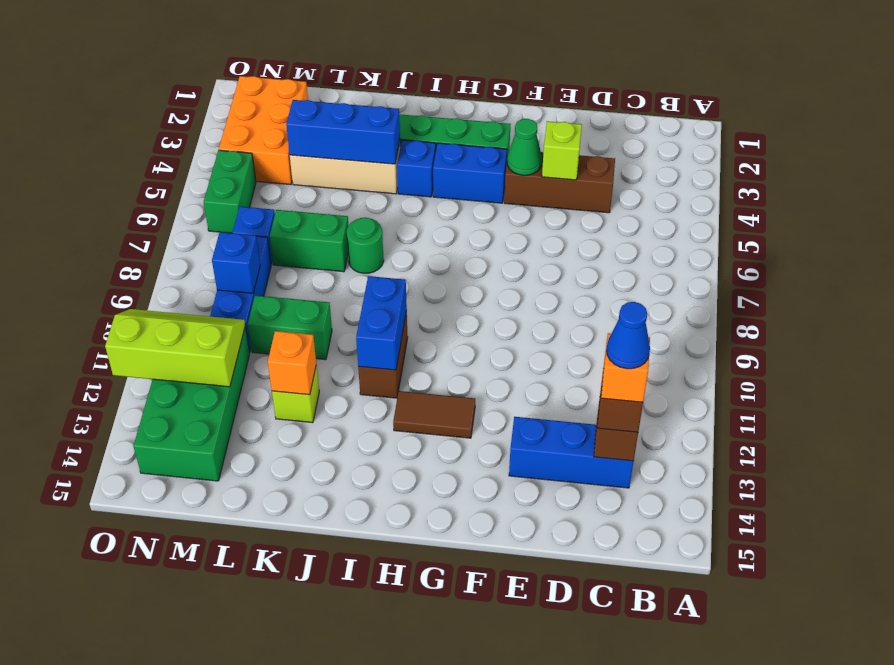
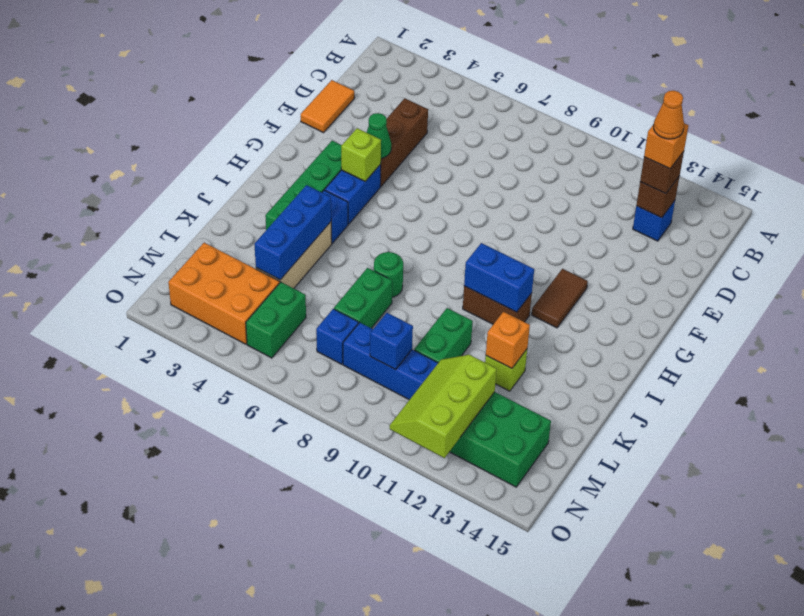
blue brick C13:E13 level 1 -> blue brick C13 level 1
blue cone C13 level 5 -> orange cone C13 level 5
none -> orange tile D1:E1 level 1
lime brick E4 level 2 -> lime brick G4 level 2
green brick N5:N6 level 1 -> green brick M5:N5 level 1

